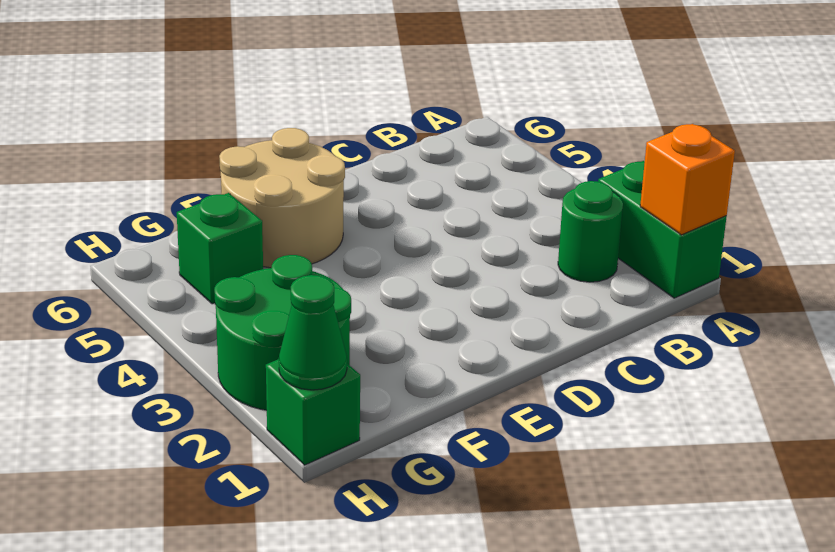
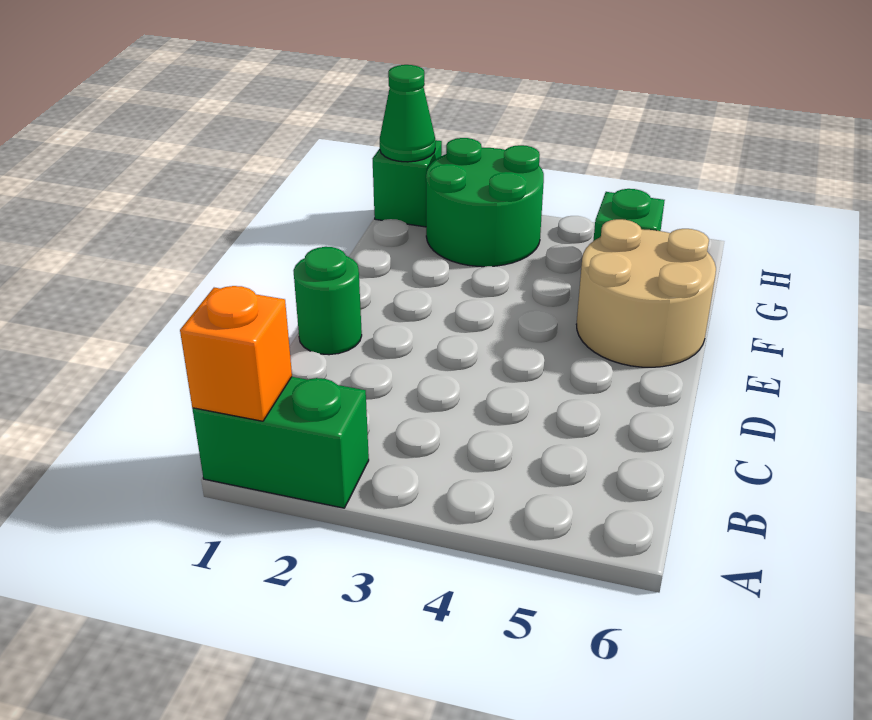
green round brick B2 level 1 -> green round brick D1 level 1

